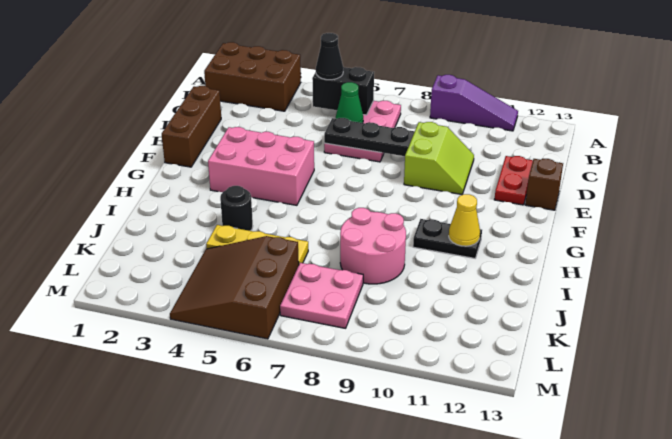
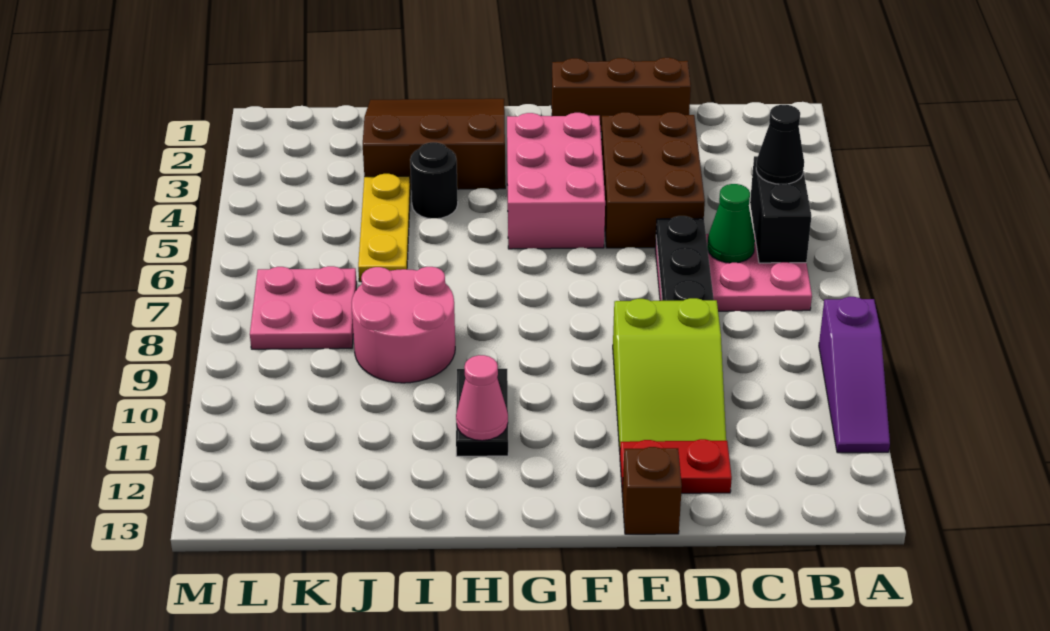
brown brick A1:B3 level 1 -> brown brick D3:E5 level 1
lime slope D9:E10 level 1 top 9 -> lime slope D9:E11 level 1 top 9
yellow cone H11 level 2 -> pink cone H11 level 2
brown slope K4:M6 level 1 top 6 -> brown slope H1:J3 level 1 top 3

